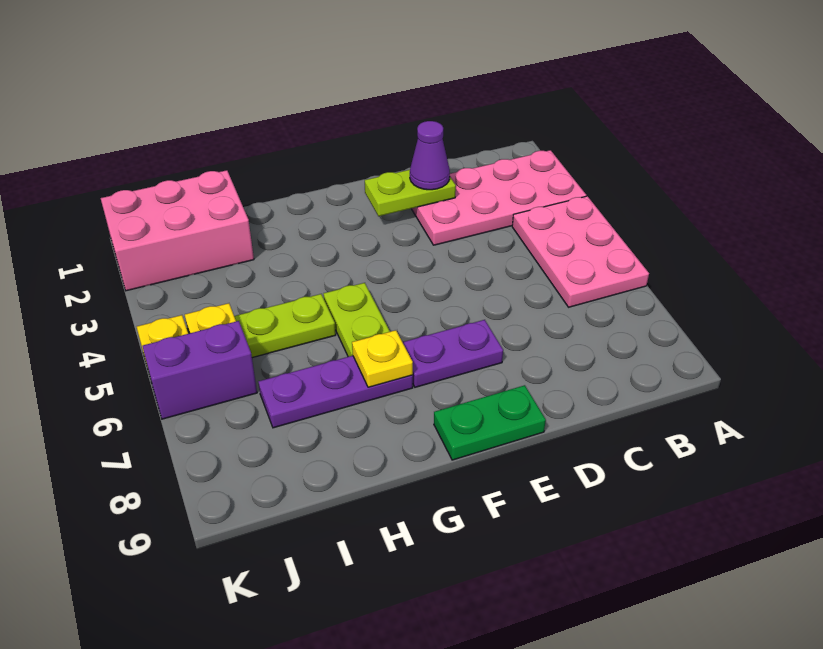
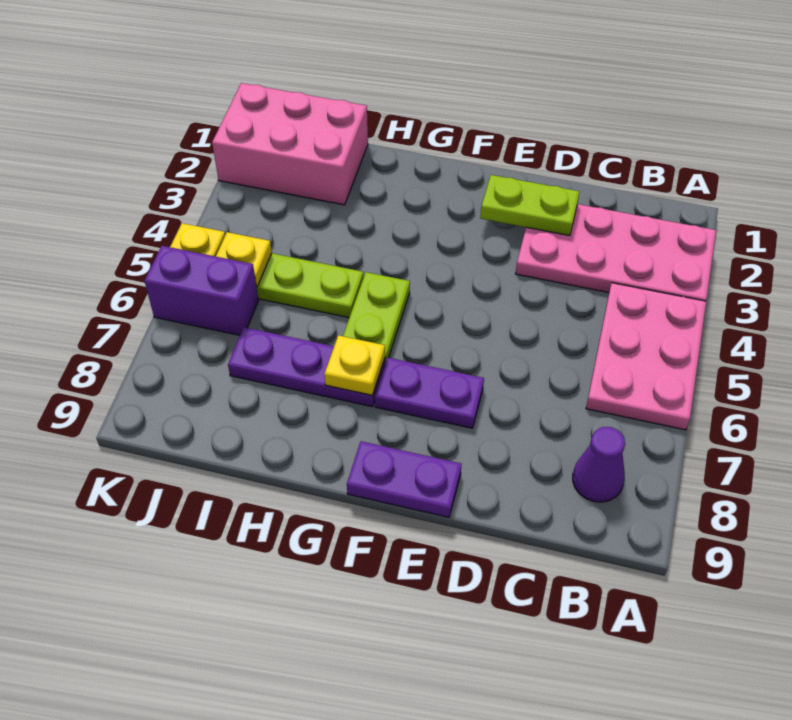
purple cone D2 level 3 -> purple cone B8 level 1
green plate E9:F9 level 1 -> purple plate E9:F9 level 1

